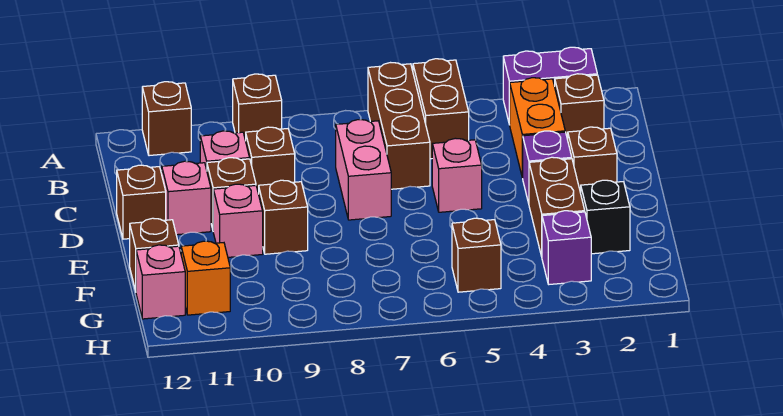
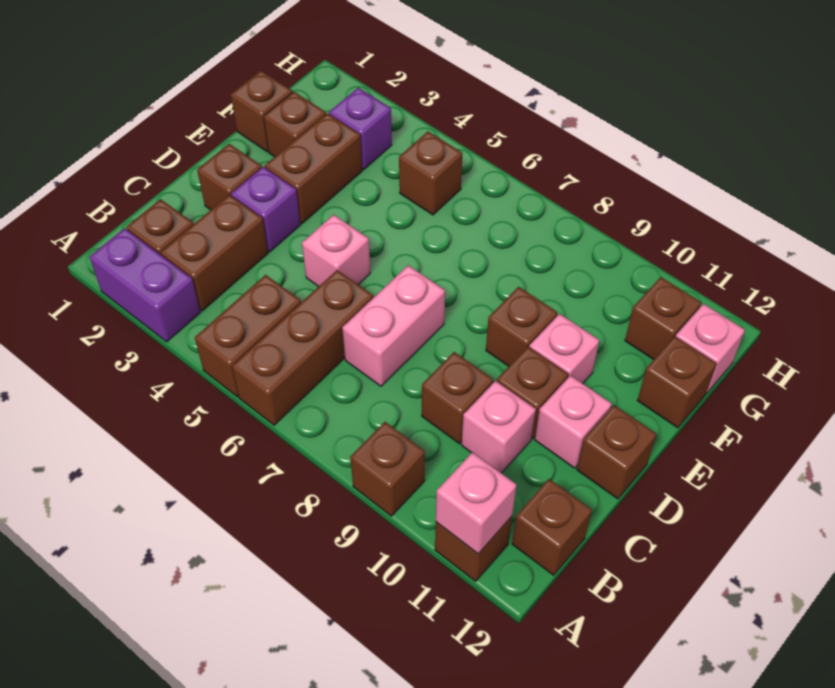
none -> pink brick A11 level 2
orange brick B3:C3 level 1 -> brown brick B3:C3 level 1
none -> brown brick B12 level 1
none -> brown brick F1 level 1
black brick F2 level 1 -> brown brick F2 level 1
orange brick G11 level 1 -> brown brick G11 level 1

